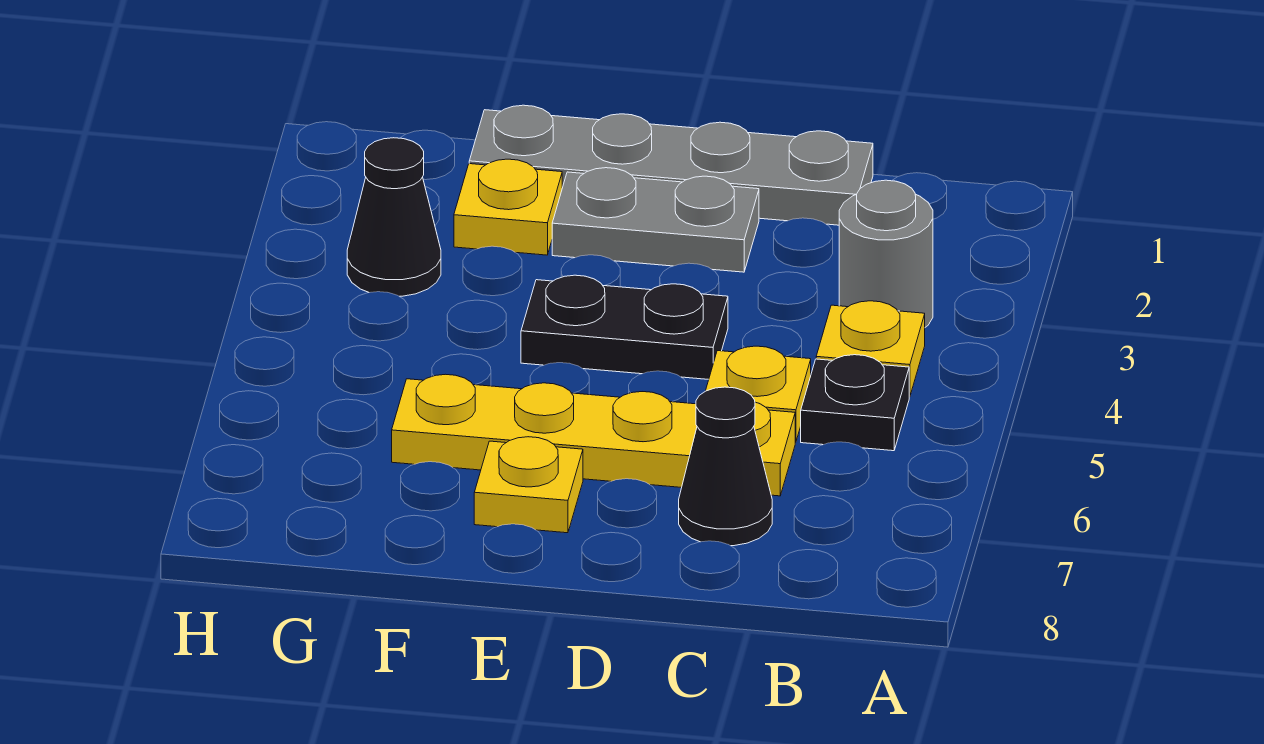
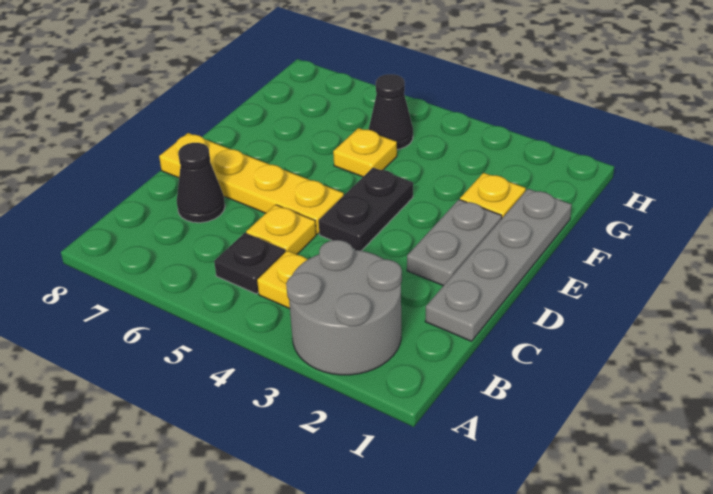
grey round brick B3 level 1 -> grey round brick A2:B3 level 1
yellow plate C6:F6 level 1 -> yellow plate D5:D8 level 1
yellow plate E7 level 1 -> yellow plate F5 level 1
black cone G3 level 1 -> black cone G5 level 1

